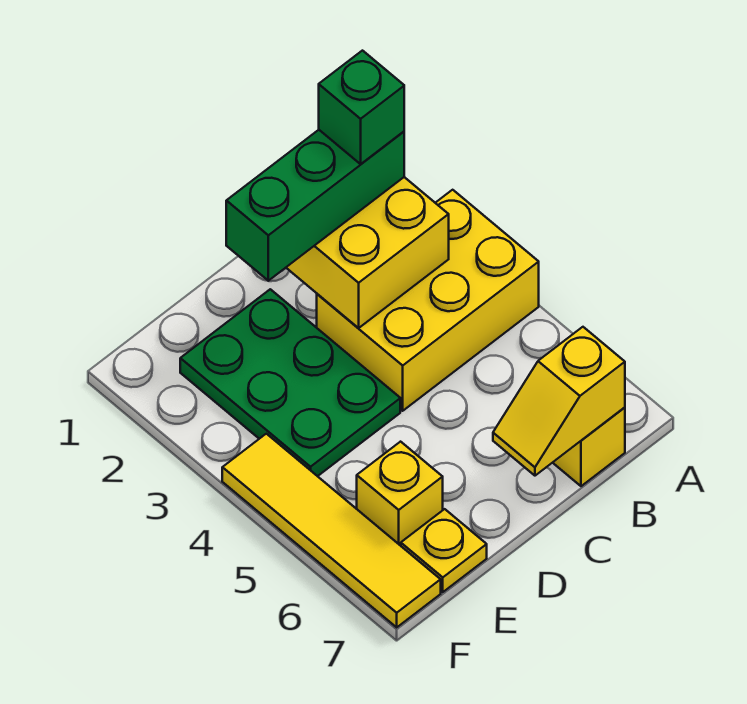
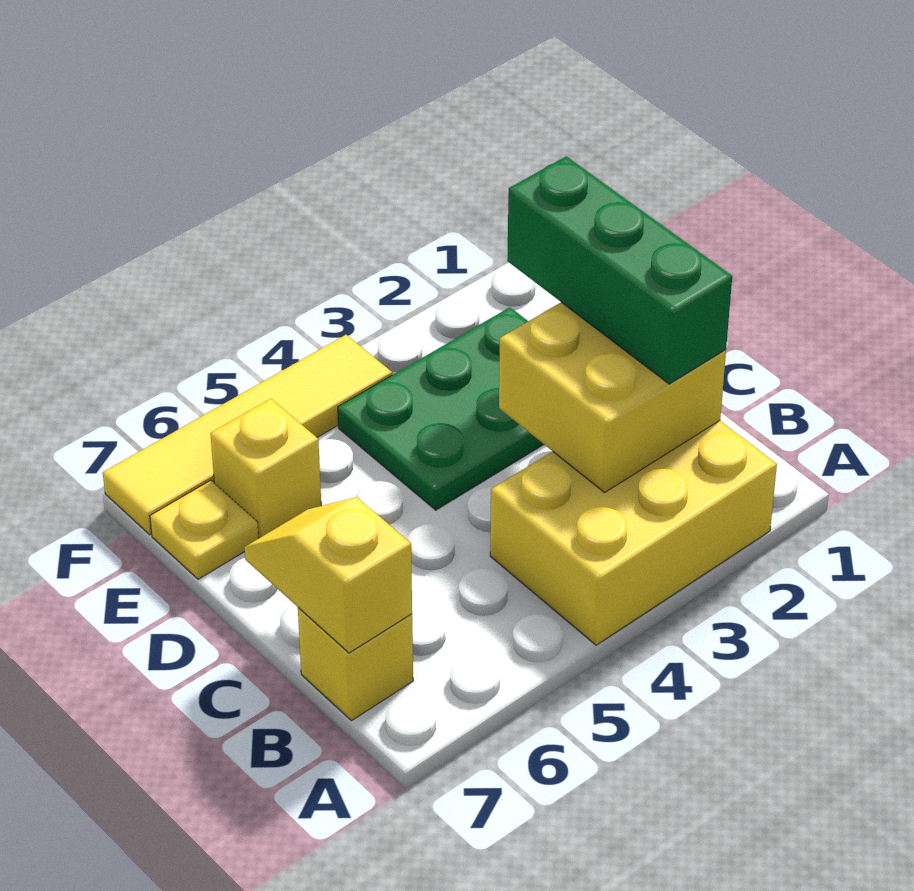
yellow brick A3:C4 level 1 -> yellow brick A2:B4 level 1
green brick B2 level 4 -> none

